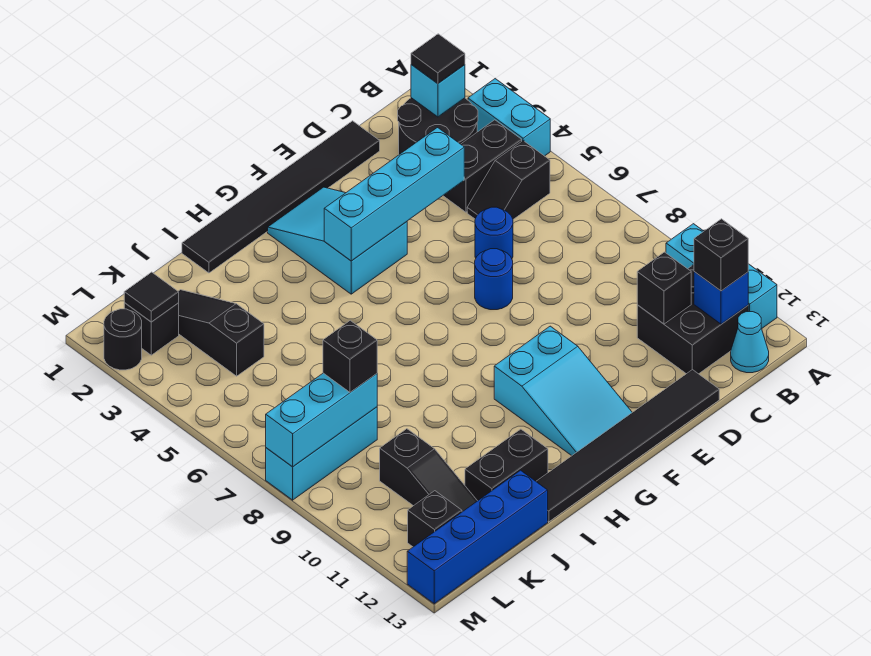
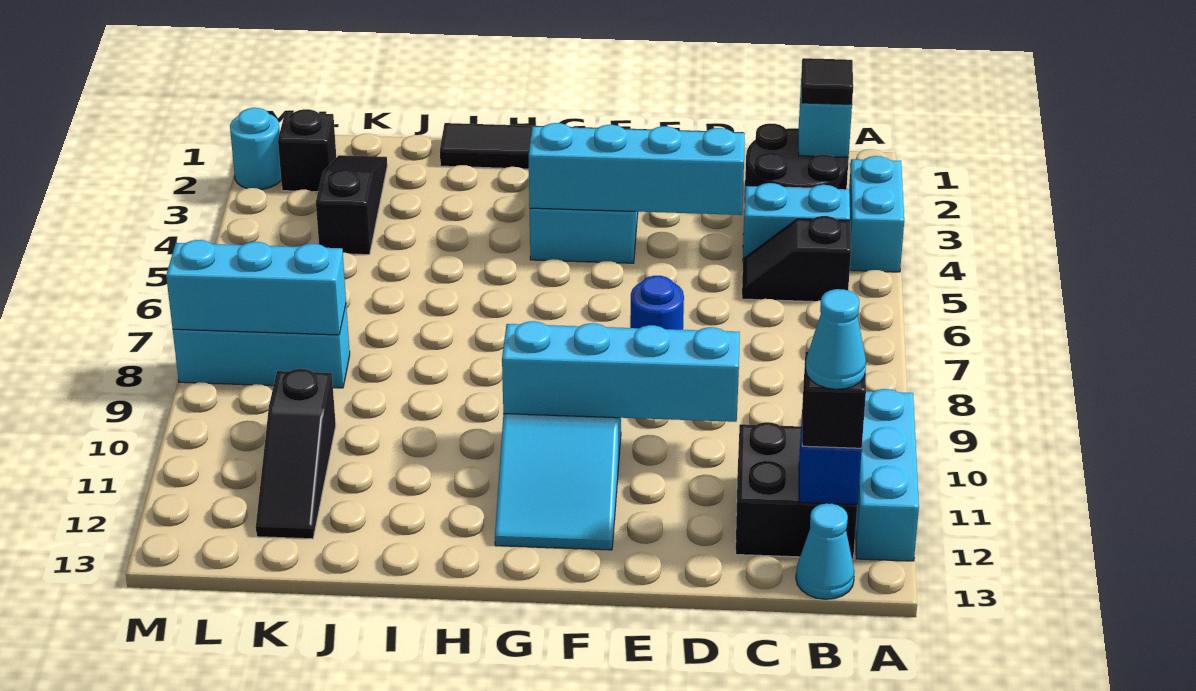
black brick B4:C4 level 1 -> cyan brick B4:C4 level 1
none -> cyan cone B12 level 4
black brick C11 level 2 -> none
blue round brick D6 level 1 -> none
none -> cyan brick D10:G10 level 2
black tile D13:I13 level 1 -> none
black brick I12:J12 level 1 -> none
blue brick J13:M13 level 1 -> none
black brick K8 level 3 -> none
black tile L2 level 2 -> none
black brick L12 level 1 -> none
black round brick M2 level 1 -> cyan round brick M2 level 1

